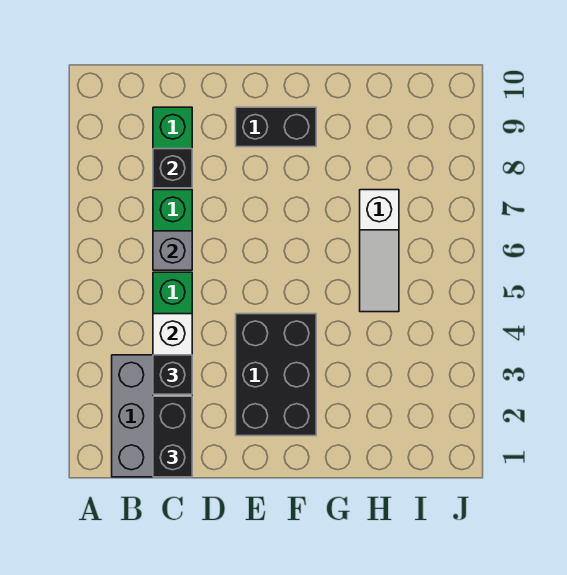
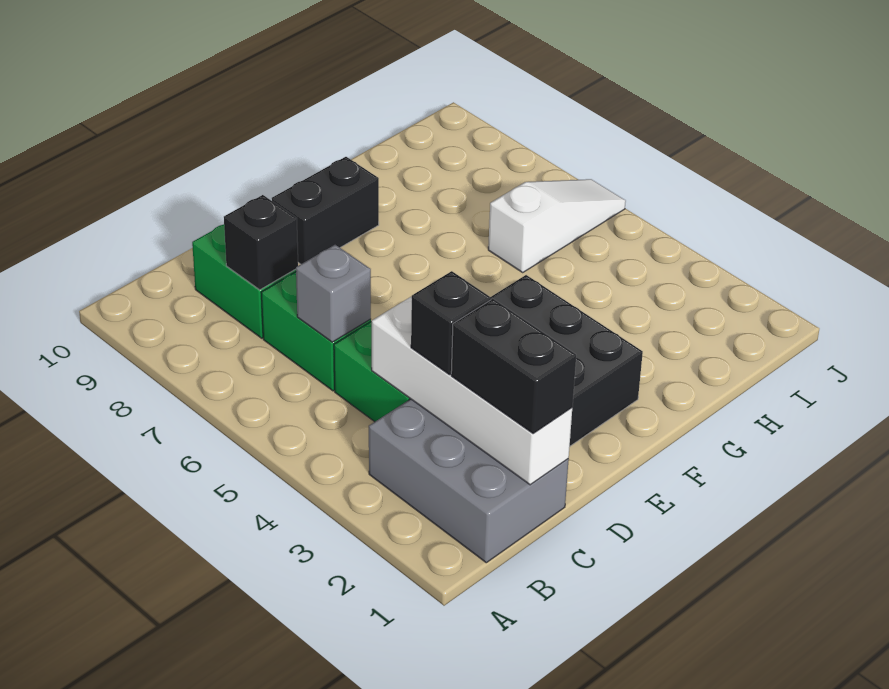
white slope H5:H7 level 1 top 7 -> white slope H6:J6 level 1 top H

